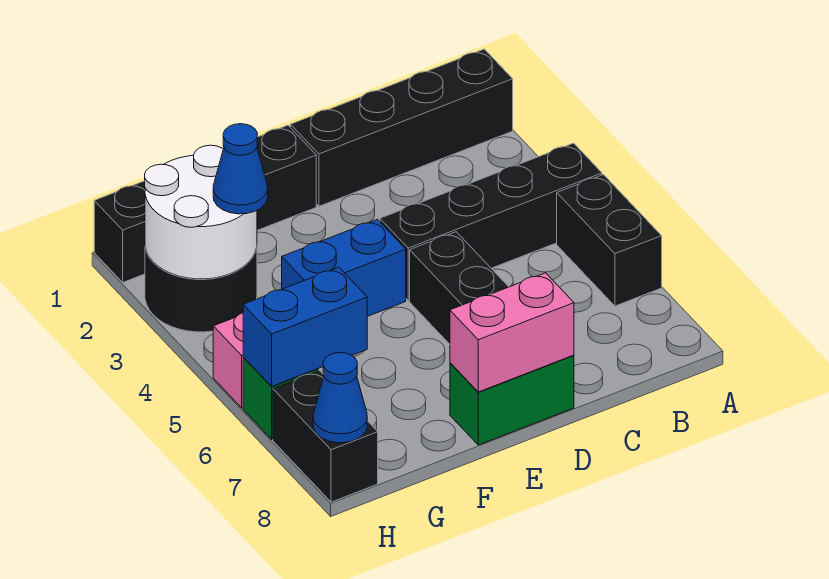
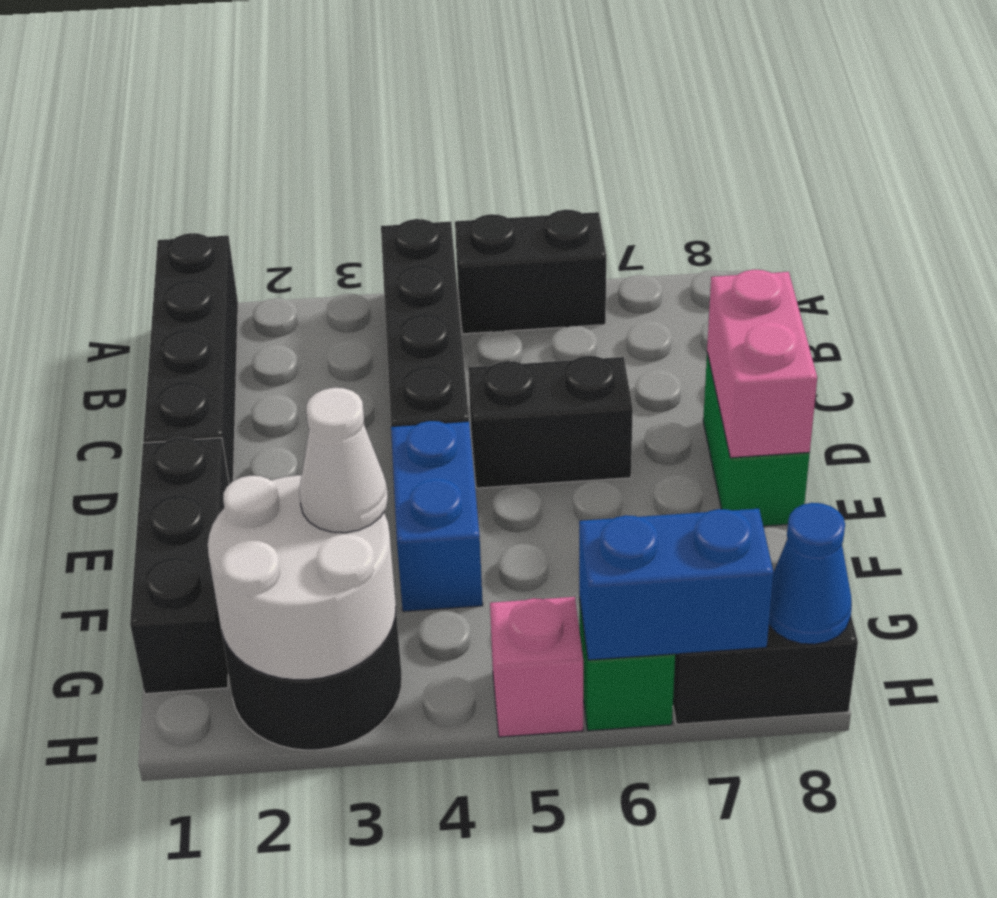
black brick E1:H1 level 1 -> black brick E1:G1 level 1
blue cone G3 level 3 -> white cone G3 level 3
blue brick G6:H6 level 2 -> blue brick H6:H7 level 2

